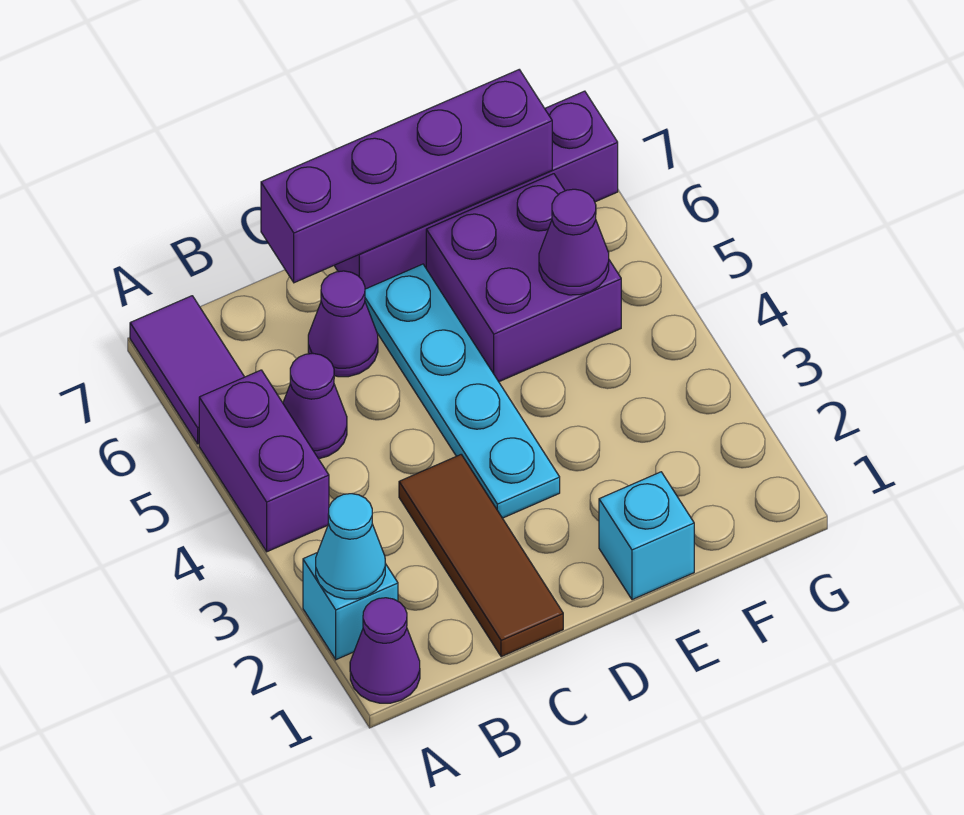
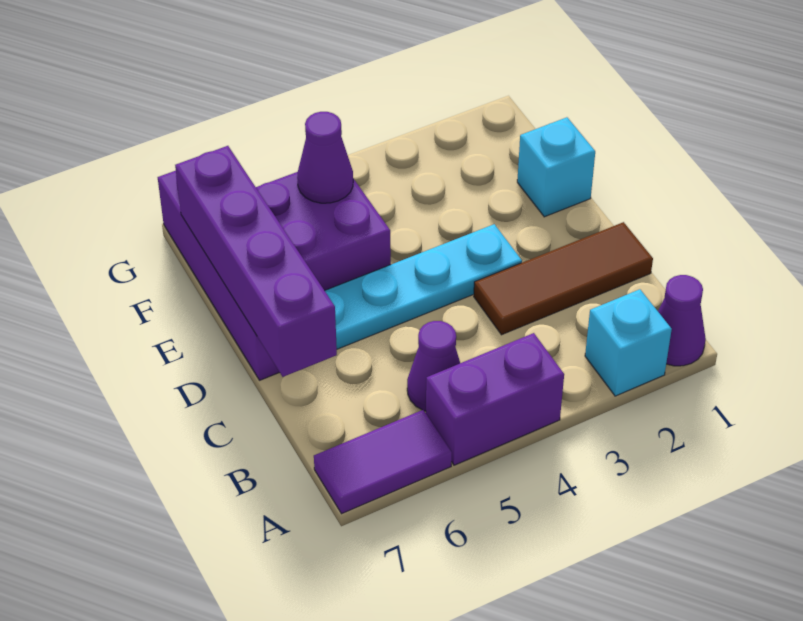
cyan cone A2 level 2 -> none
purple cone C6 level 1 -> none

